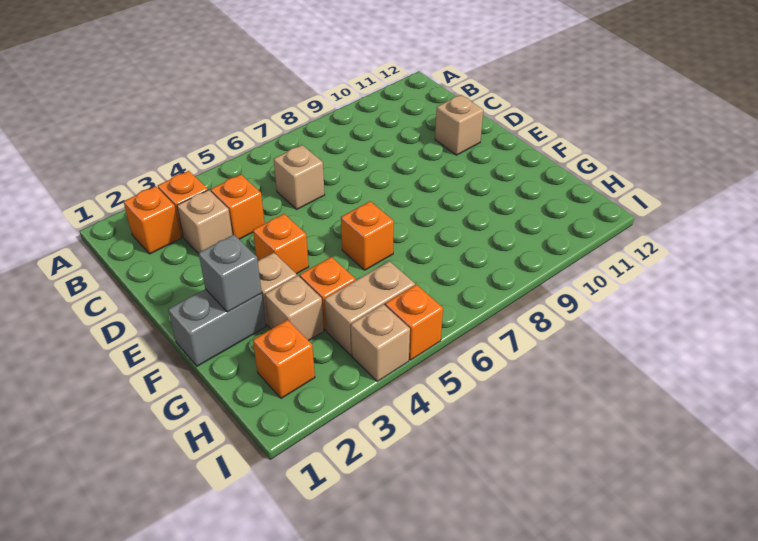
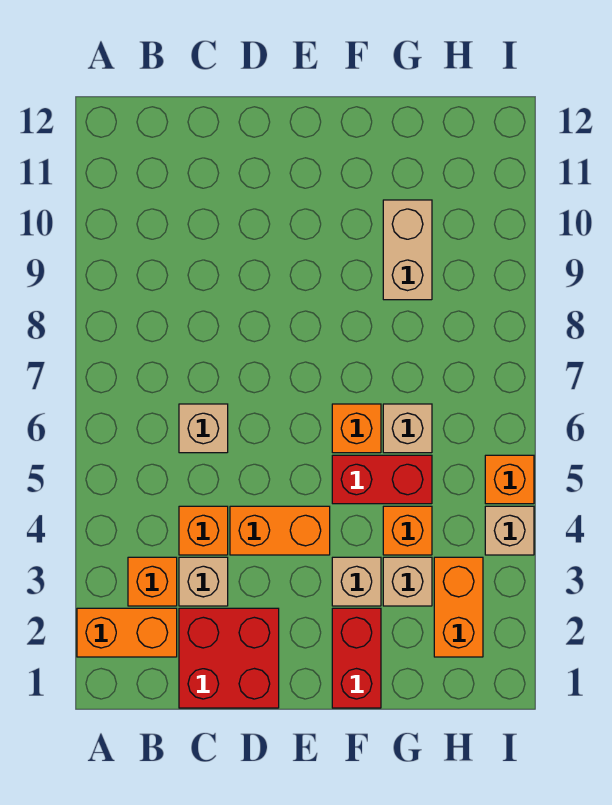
orange brick B2 level 1 -> orange brick A2:B2 level 1
none -> red brick C1:D2 level 1
tan brick D11 level 1 -> tan brick G6 level 1
orange brick E4 level 1 -> orange brick D4:E4 level 1
grey brick F1:F2 level 1 -> red brick F1:F2 level 1
grey brick F2 level 2 -> none
none -> red brick F5:G5 level 1
orange brick H2 level 1 -> orange brick H2:H3 level 1
tan brick H4:H5 level 1 -> tan brick G9:G10 level 1

